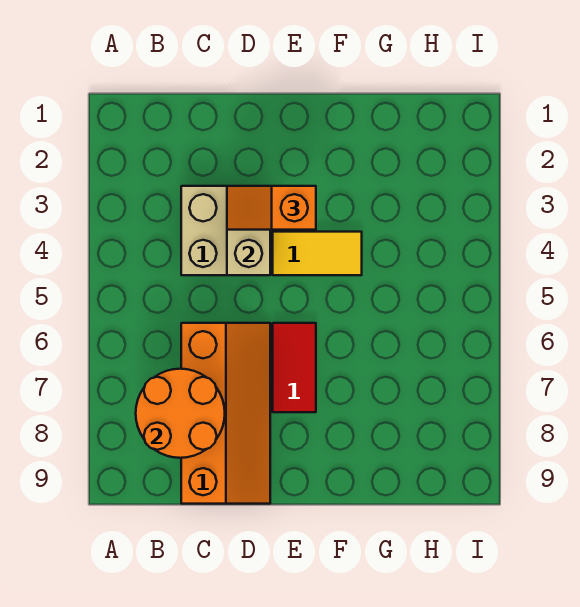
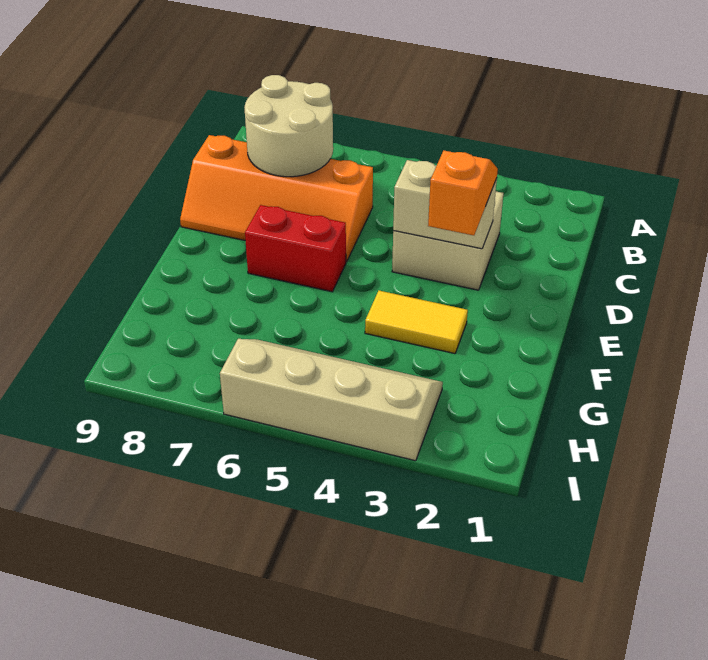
orange round brick B7:C8 level 2 -> tan round brick B7:C8 level 2
yellow tile E4:F4 level 1 -> yellow tile F3:F4 level 1
red tile E6:E7 level 1 -> red brick E6:E7 level 1
none -> tan slope H3:I6 level 1 top I

